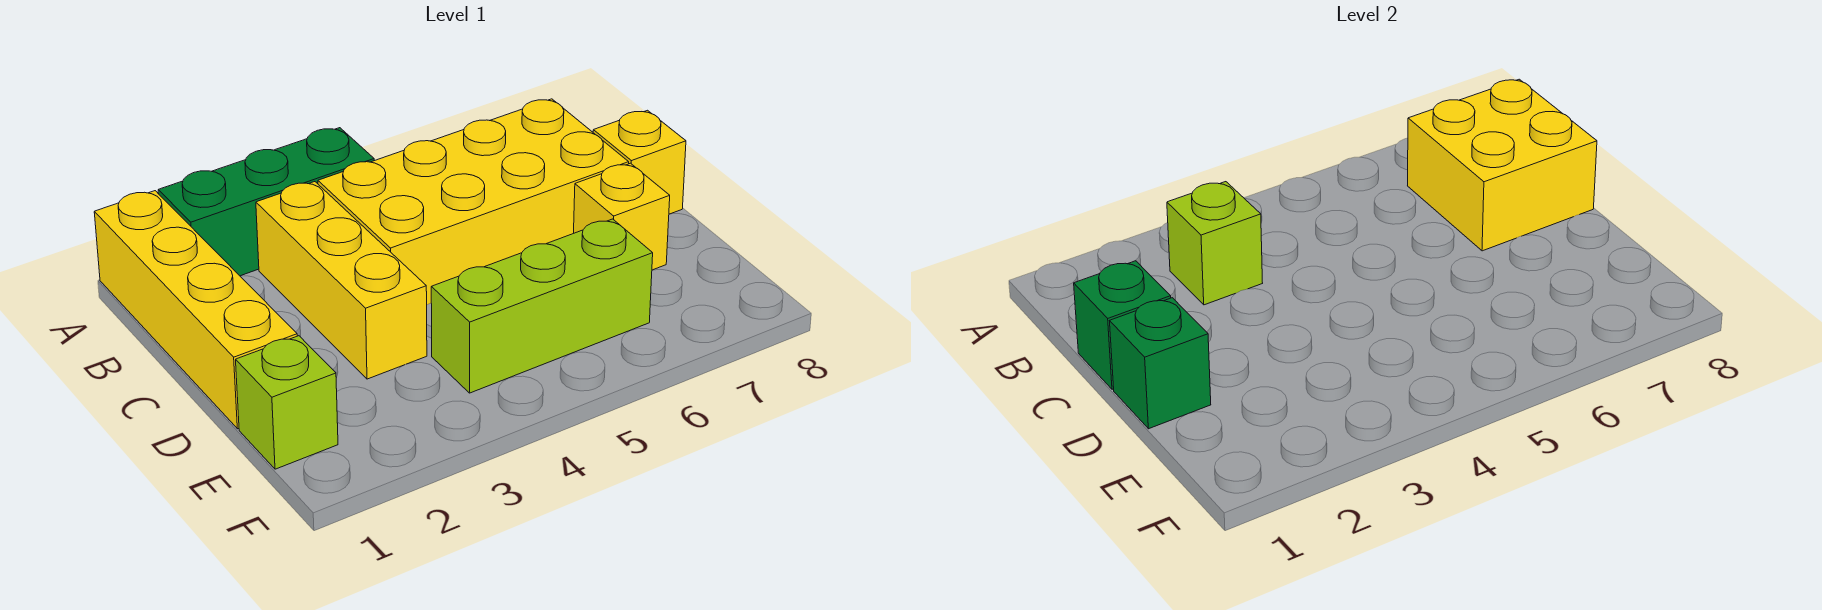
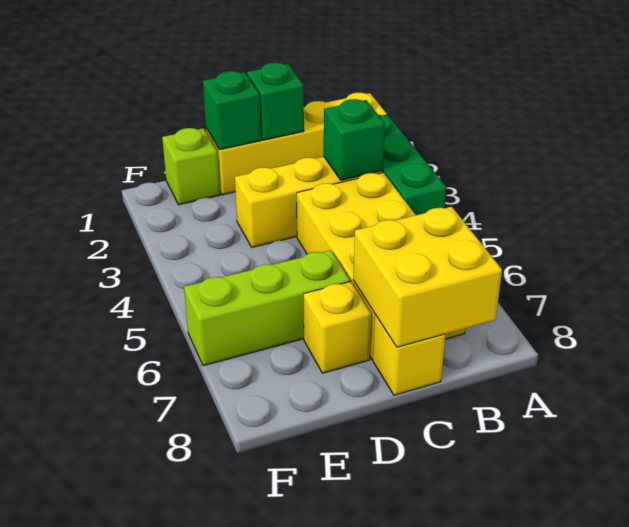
lime brick B3 level 2 -> green brick B3 level 2
lime brick E4:E6 level 1 -> lime brick D6:F6 level 1

